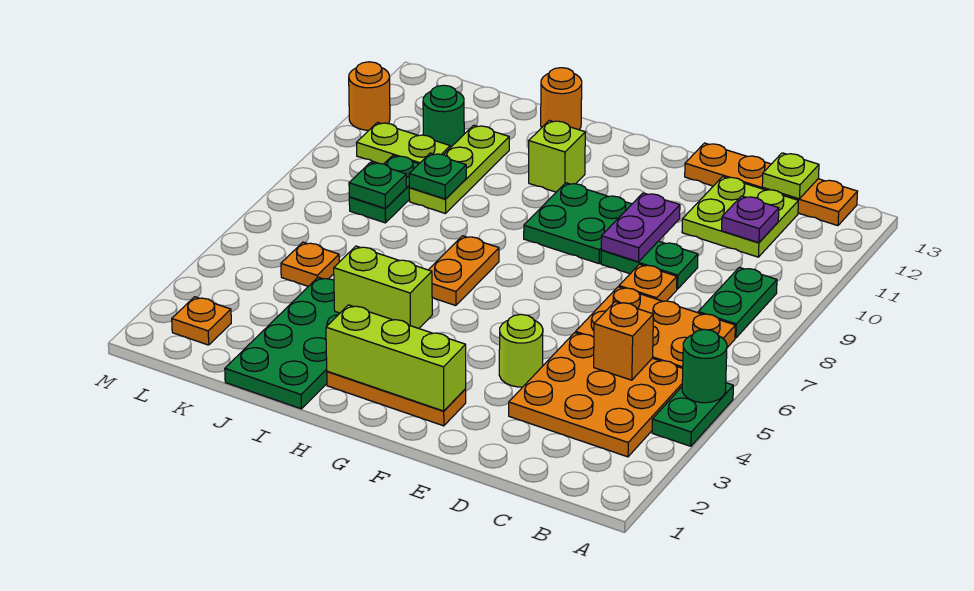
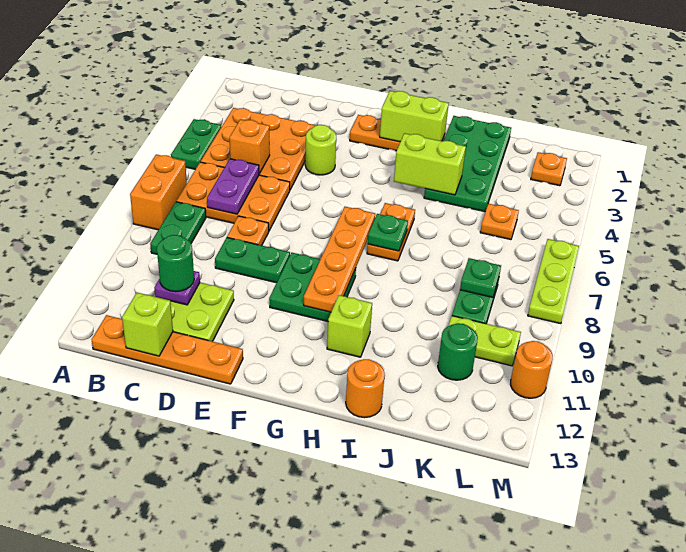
green round brick A5 level 2 -> green round brick C11 level 3
none -> orange brick A7:A8 level 1
lime plate C13 level 2 -> lime brick C13 level 2
purple plate E9:E10 level 2 -> purple plate C6:C7 level 2
lime brick F2:H2 level 2 -> lime brick G2:H2 level 2
none -> orange plate G7:G10 level 2
lime plate J9:J11 level 1 -> lime plate M6:M8 level 1
green plate J9 level 2 -> green plate H7 level 2

